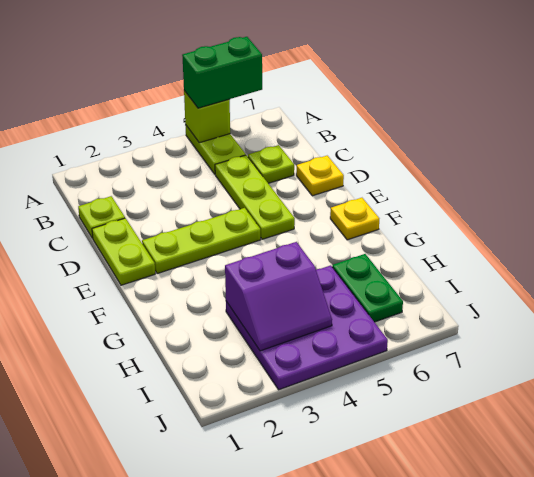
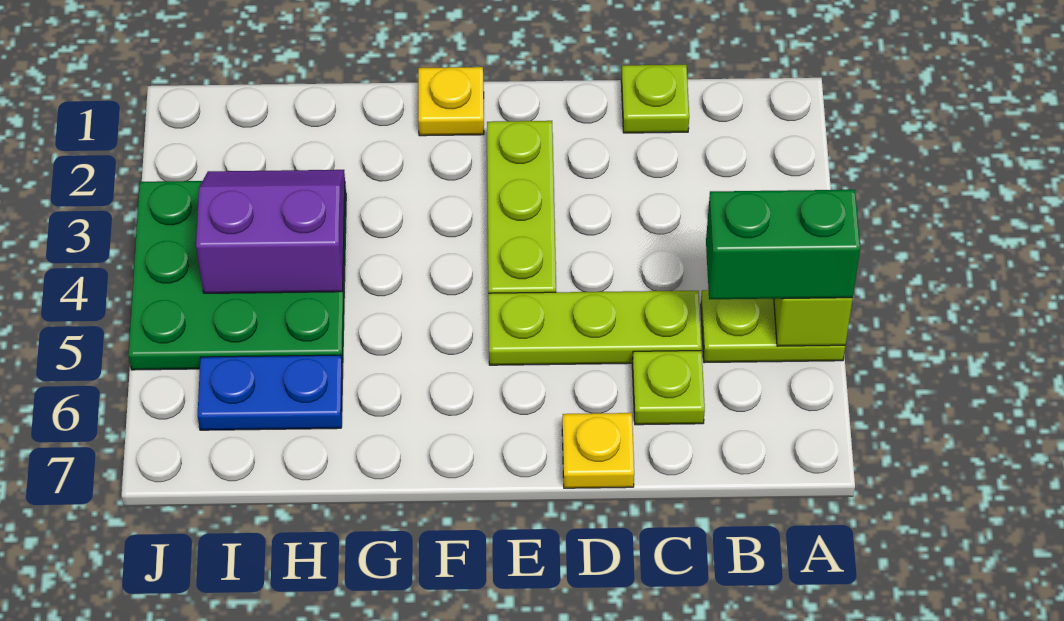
green brick A5:A6 level 3 -> green brick A5:B5 level 3
lime plate D1:E1 level 1 -> none
yellow plate F7 level 1 -> yellow plate F1 level 1
purple plate H3:J5 level 1 -> green plate H3:J5 level 1
purple slope H3:I4 level 2 top H -> purple slope H3:I4 level 2 top 4
green plate H6:I6 level 1 -> blue plate H6:I6 level 1

